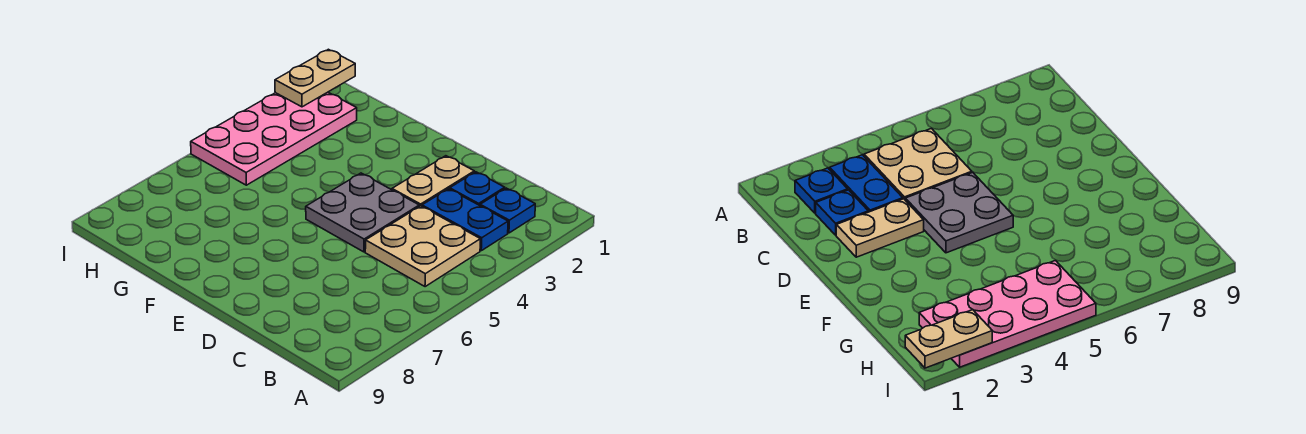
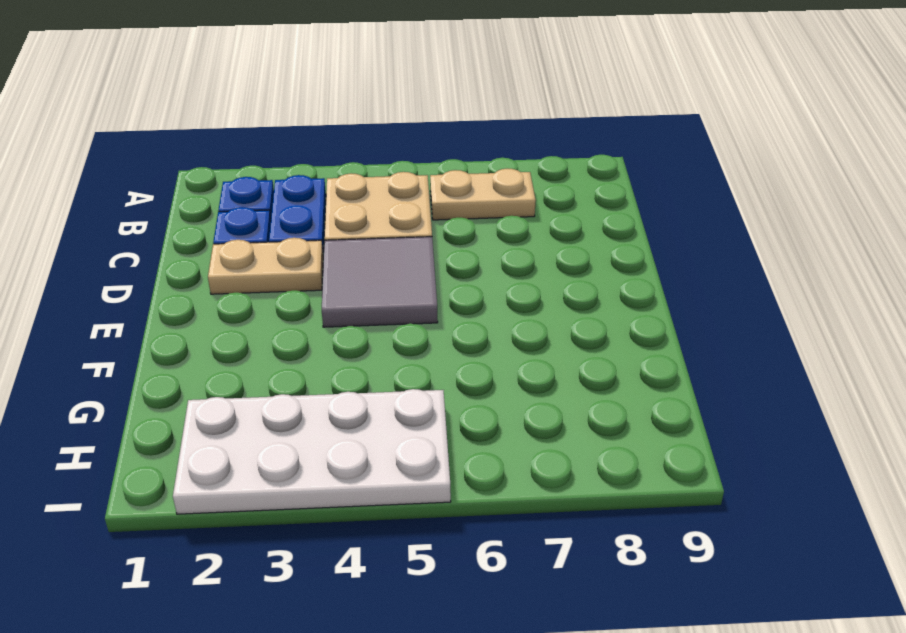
grey plate D4:E5 level 1 -> grey tile D4:E5 level 1
pink plate H2:I5 level 1 -> white plate H2:I5 level 1
tan plate I1:I2 level 2 -> tan plate B6:B7 level 1

